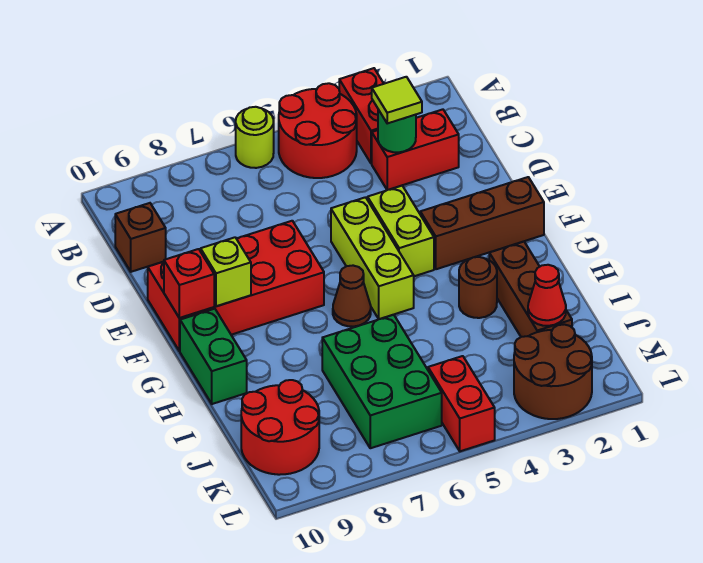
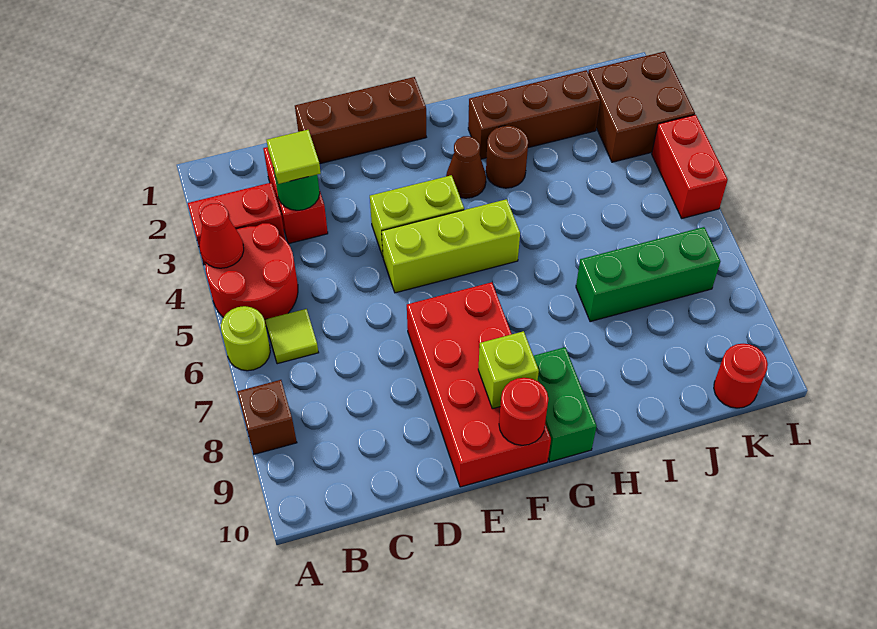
none -> lime tile B6 level 1
brown brick C10 level 1 -> brown brick A8 level 1
brown brick F1:F3 level 1 -> brown brick D1:F1 level 1
red brick F10 level 2 -> red round brick F10 level 2
brown cone G6 level 1 -> brown cone G3 level 1
green brick G10:H10 level 1 -> green brick G9:G10 level 1
green brick I6:K7 level 1 -> green brick I7:K7 level 1
red cone J2 level 2 -> red cone A4 level 2
red round brick J9:K10 level 1 -> red round brick K10 level 1
brown round brick K2:L3 level 1 -> brown brick K2:L3 level 1
red brick K5:L5 level 1 -> red brick L4:L5 level 1

